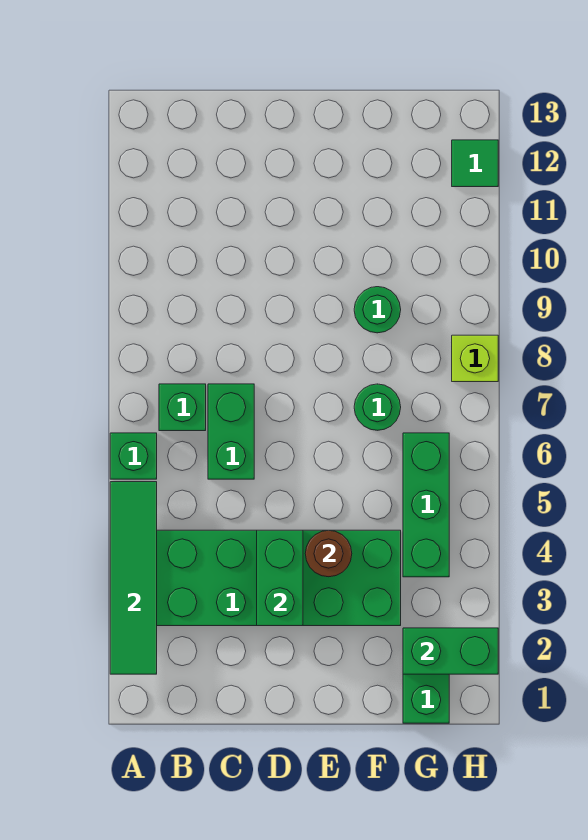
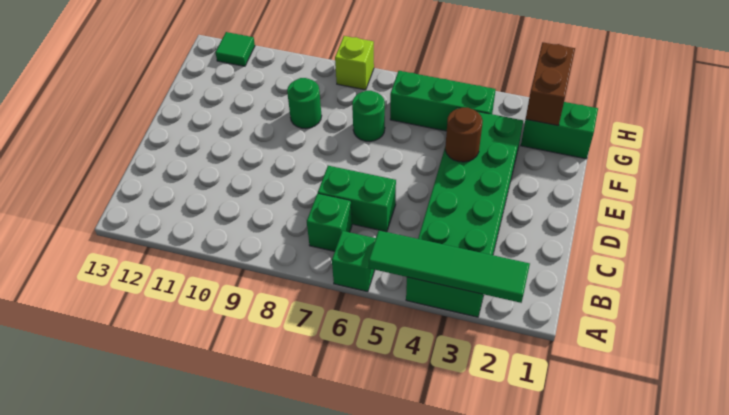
green brick D3:D4 level 2 -> none
green brick G2:H2 level 2 -> brown brick G2:H2 level 2

